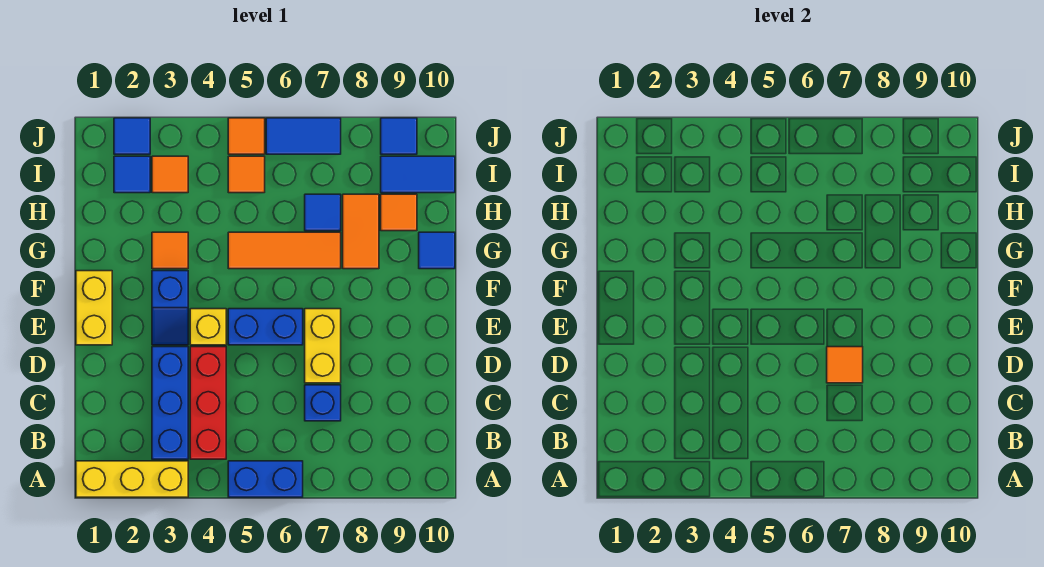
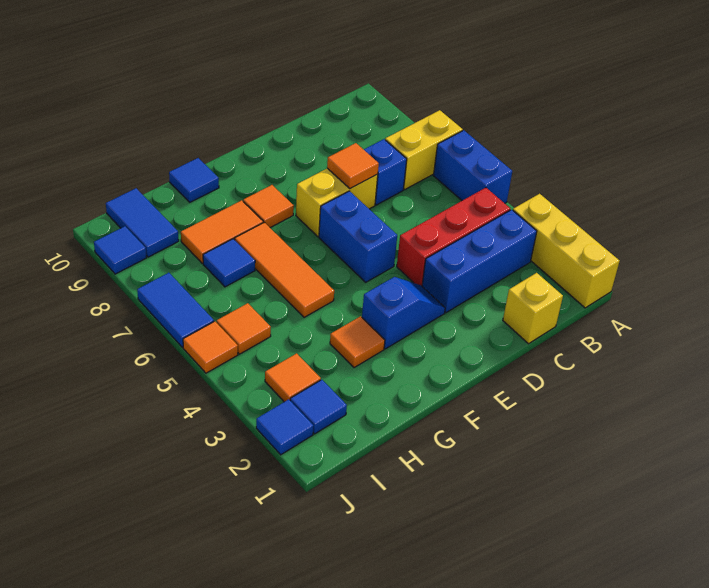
yellow brick E1:F1 level 1 -> yellow brick A7:B7 level 1
yellow brick E4 level 1 -> yellow brick C1 level 1
orange tile H9 level 1 -> orange tile F8 level 1

